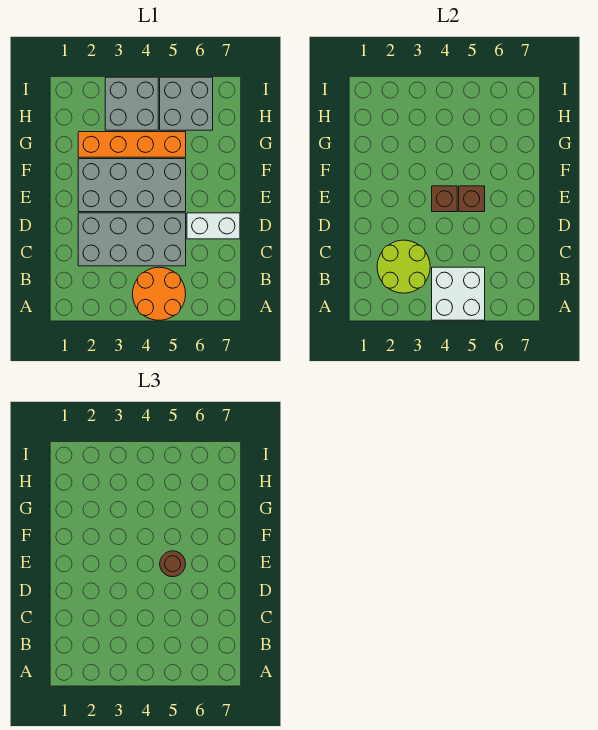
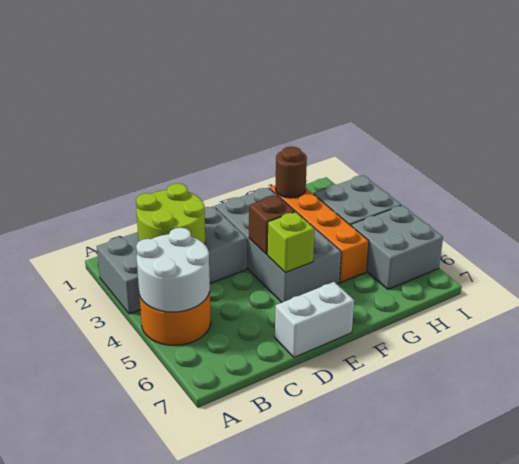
white brick A4:B5 level 2 -> white round brick A4:B5 level 2
grey brick C2:D5 level 1 -> grey brick A2:D3 level 1
white brick D6:D7 level 1 -> white brick D7:E7 level 1
brown brick E5 level 2 -> lime brick E5 level 2
brown round brick E5 level 3 -> brown round brick G2 level 2

